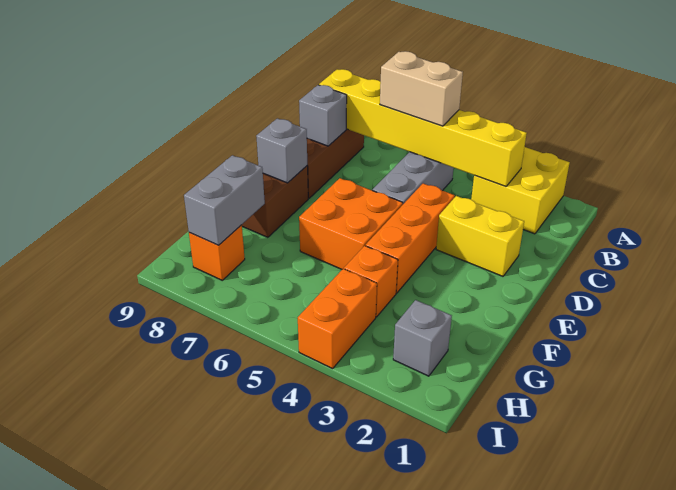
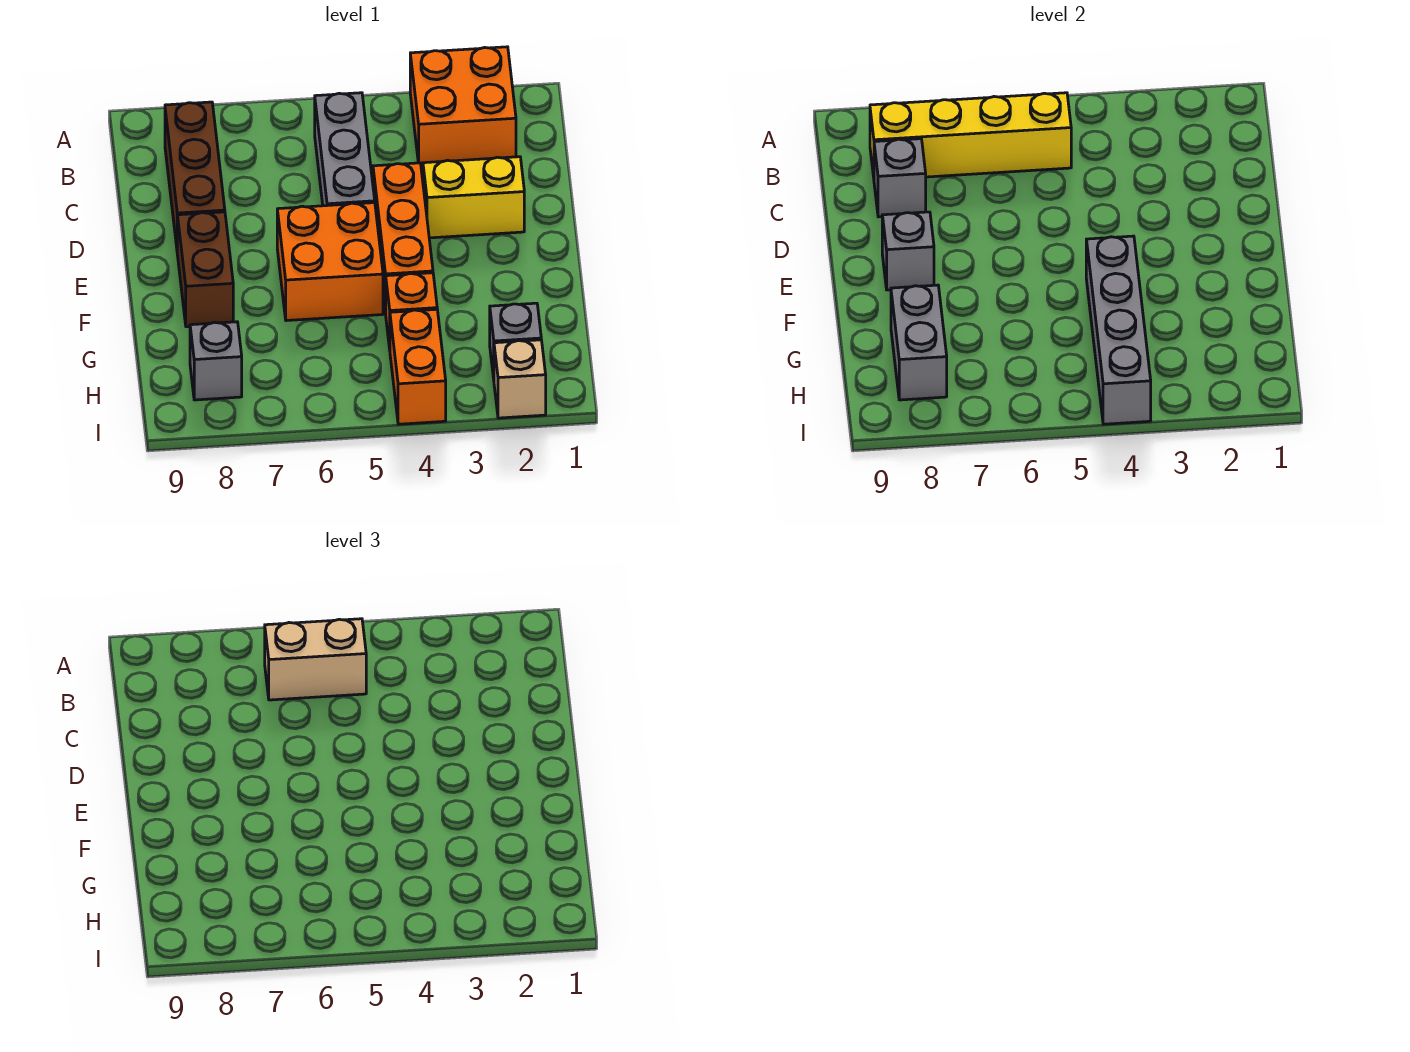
yellow brick A2:B3 level 1 -> orange brick A2:B3 level 1
yellow brick B3:B8 level 2 -> yellow brick B5:B8 level 2
none -> grey brick F4:I4 level 2
orange brick H8 level 1 -> grey brick H8 level 1
none -> tan brick I2 level 1

